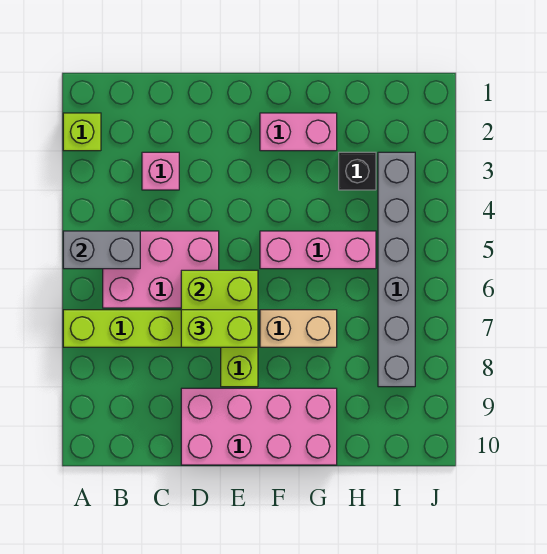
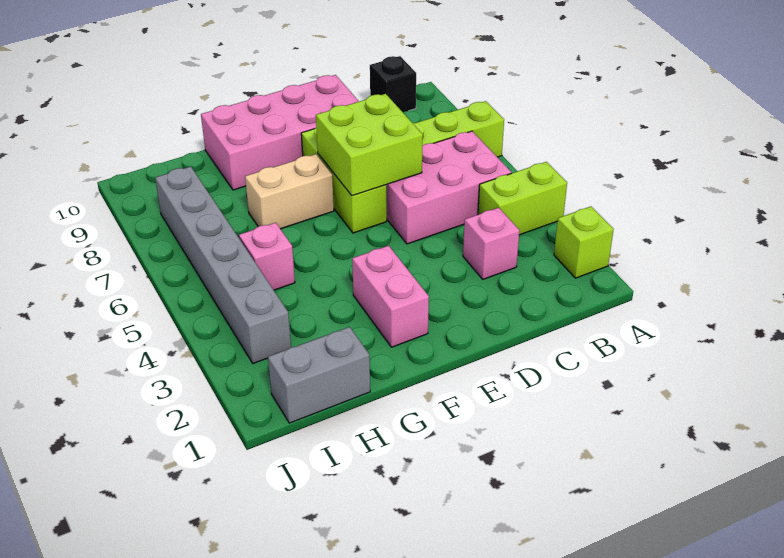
grey brick A5:B5 level 2 -> grey brick H1:I1 level 1
lime brick D7:E7 level 3 -> lime brick A4:B4 level 1
pink brick F2:G2 level 1 -> pink brick F2:F3 level 1
pink brick F5:H5 level 1 -> pink brick H5 level 1
black brick H3 level 1 -> black brick B10 level 1

